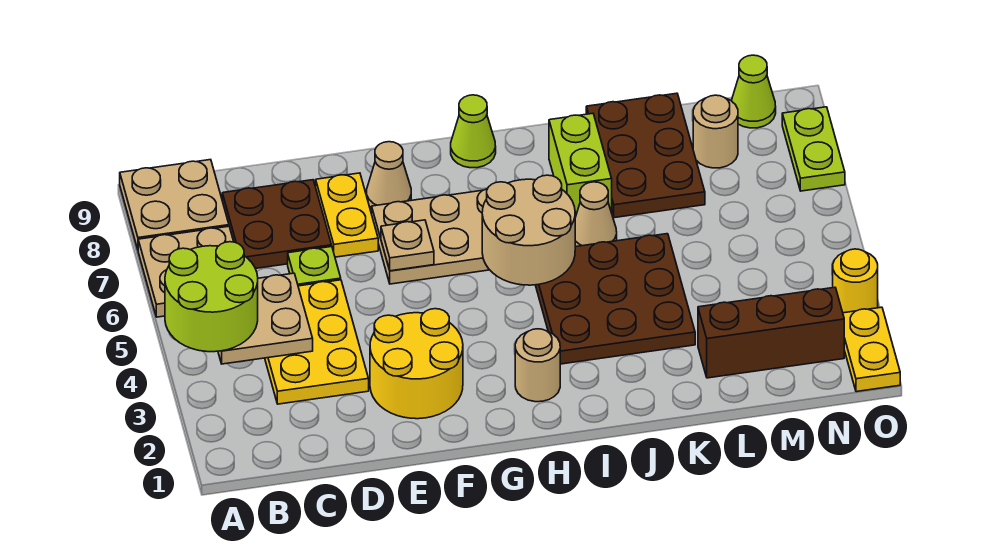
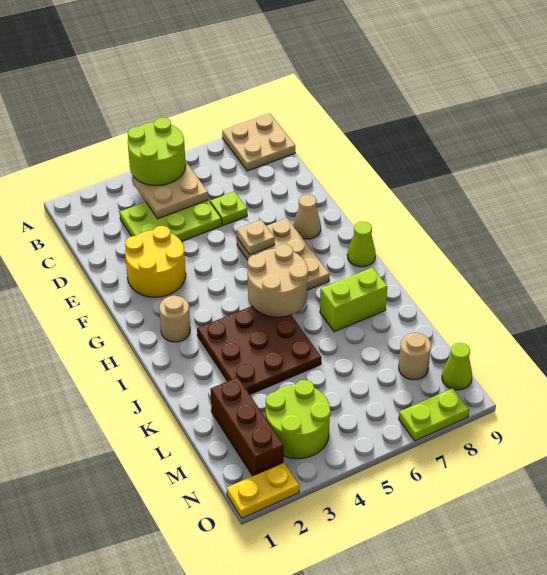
tan plate A6:B7 level 1 -> none
yellow plate C3:D5 level 1 -> lime plate C3:D5 level 1
brown plate C7:D8 level 1 -> none
yellow plate E7:E8 level 1 -> none
tan cone J6 level 1 -> none
brown plate K7:L9 level 1 -> none
none -> lime round brick M3:N4 level 1
yellow round brick O3 level 1 -> none

